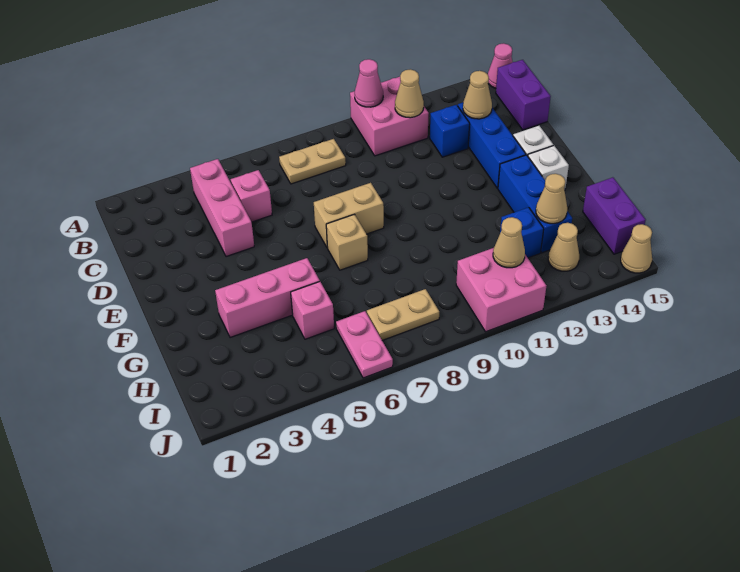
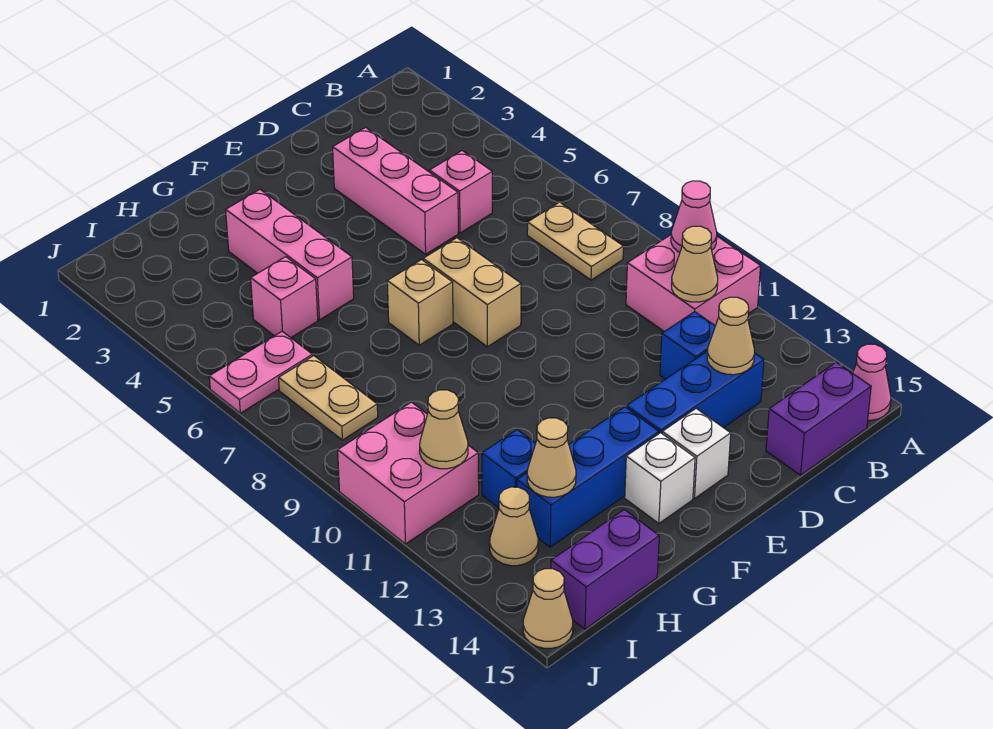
pink brick B4:D4 level 1 -> pink brick D3:D5 level 1

